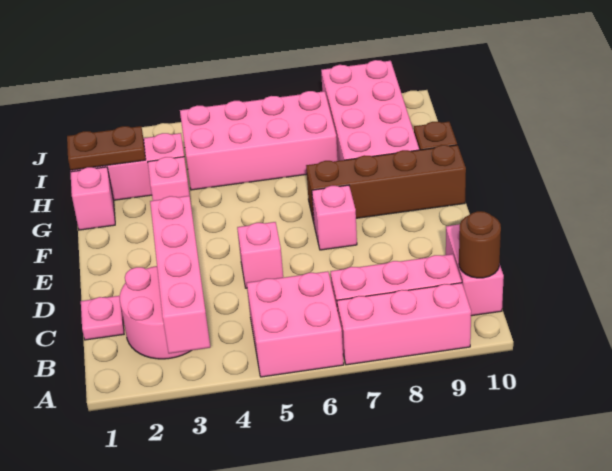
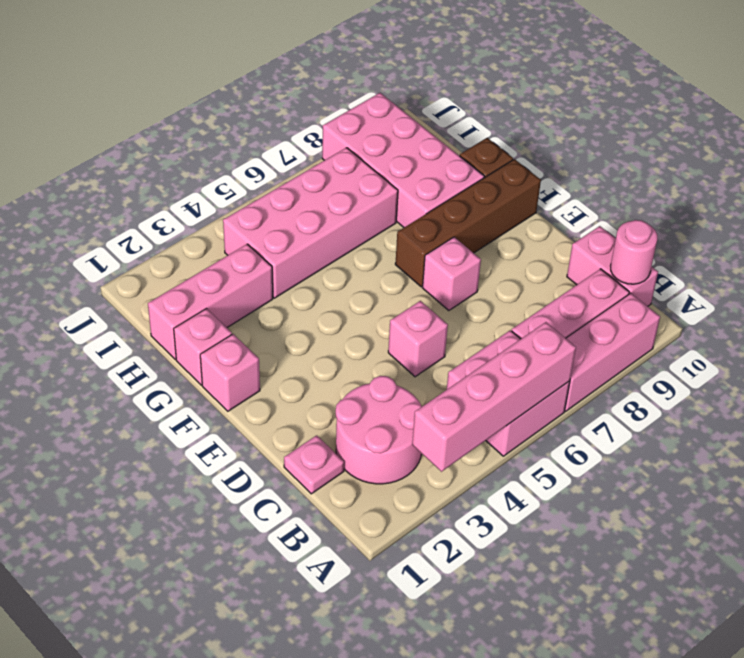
pink brick A3:D3 level 2 -> pink brick A3:A6 level 2
brown round brick B10 level 2 -> pink round brick B10 level 2
pink brick G3 level 1 -> pink brick F1 level 1
brown plate H1:H2 level 2 -> none

